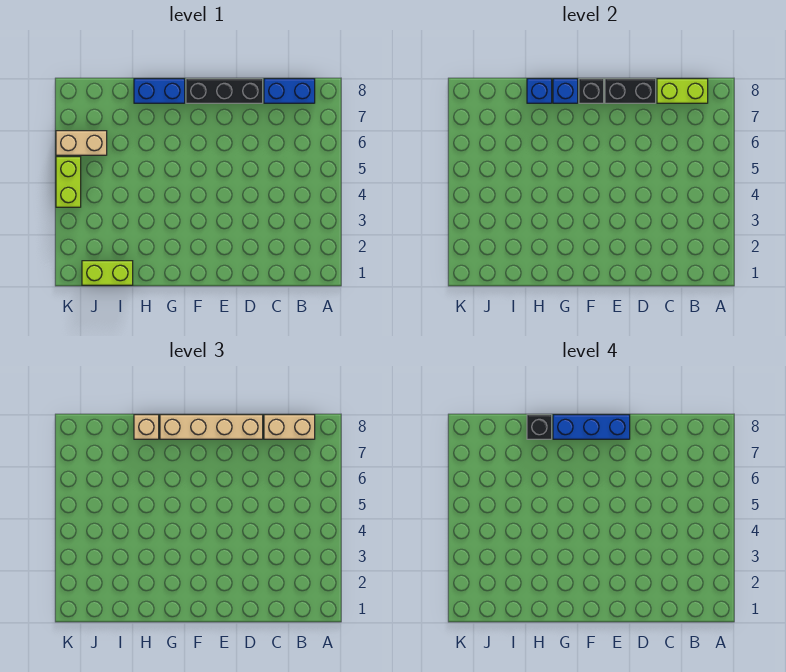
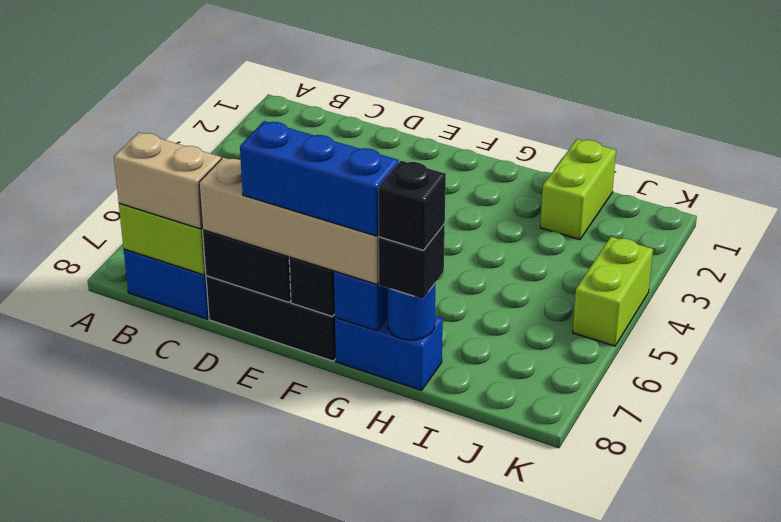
blue brick H8 level 2 -> blue round brick H8 level 2
tan brick H8 level 3 -> black brick H8 level 3
lime brick I1:J1 level 1 -> lime brick I1:I2 level 1
tan brick J6:K6 level 1 -> none

